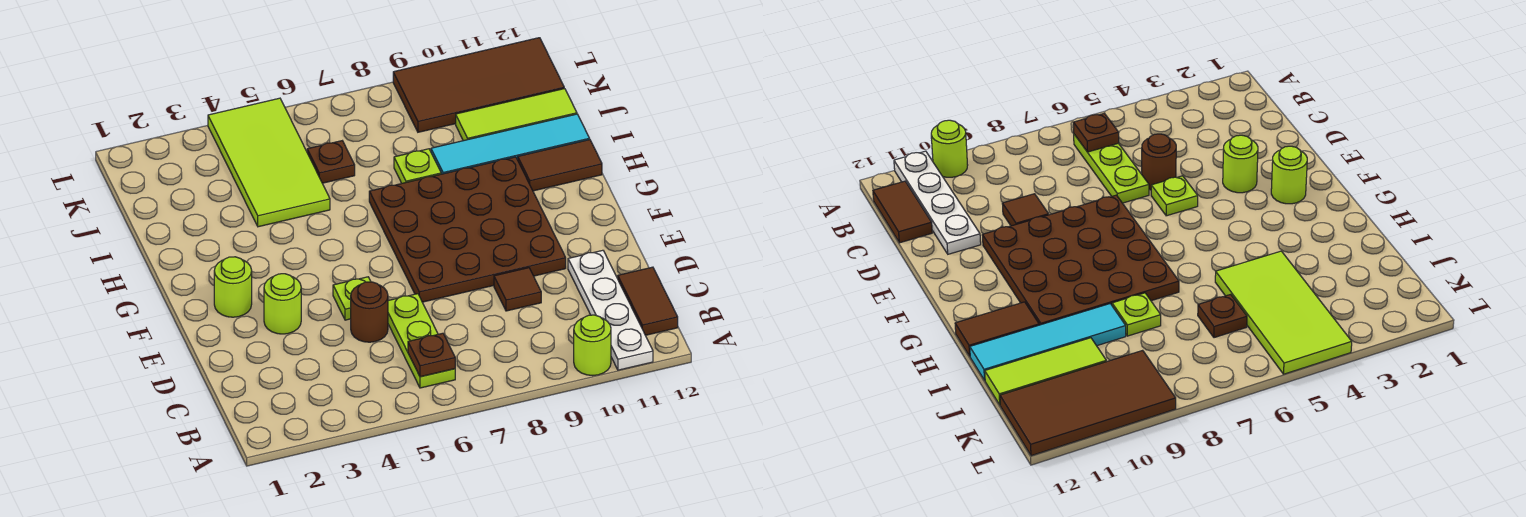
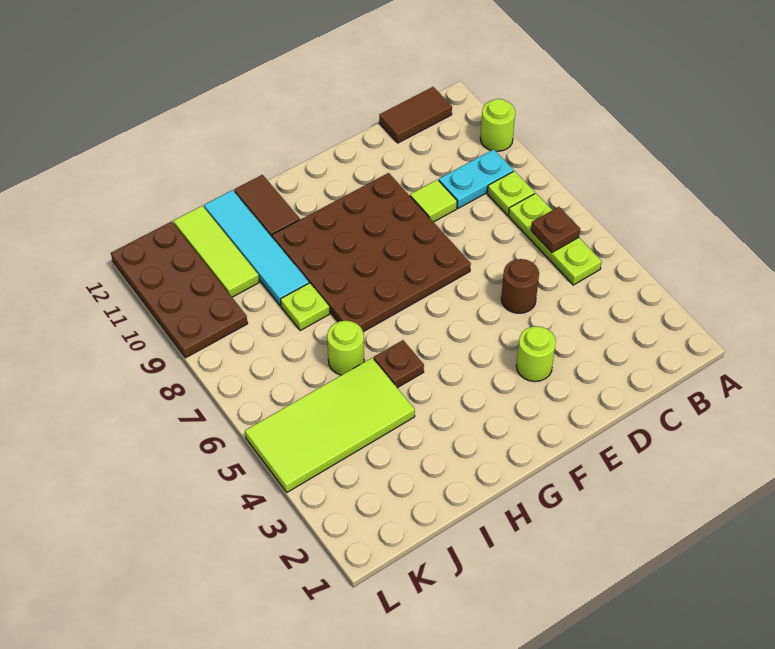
white plate A11:D11 level 1 -> none
lime plate B6:D6 level 1 -> lime plate B5:B7 level 1
none -> cyan plate B9:C9 level 1
brown tile D9 level 1 -> lime tile D9 level 1
lime plate E5 level 1 -> lime plate B8 level 1
lime round brick F2 level 1 -> lime round brick I6 level 1
brown plate J6 level 1 -> brown plate H5 level 1
brown tile K9:L12 level 1 -> brown plate K9:L12 level 1

